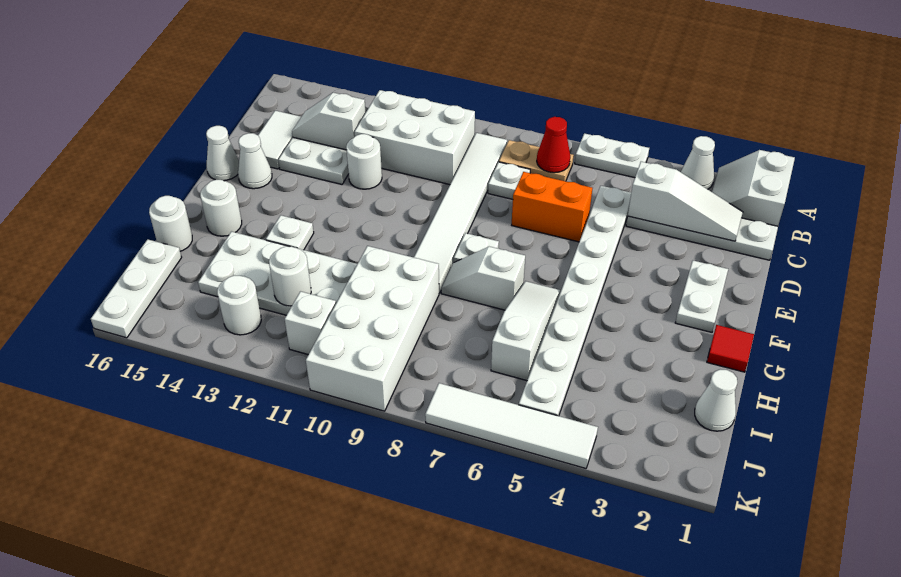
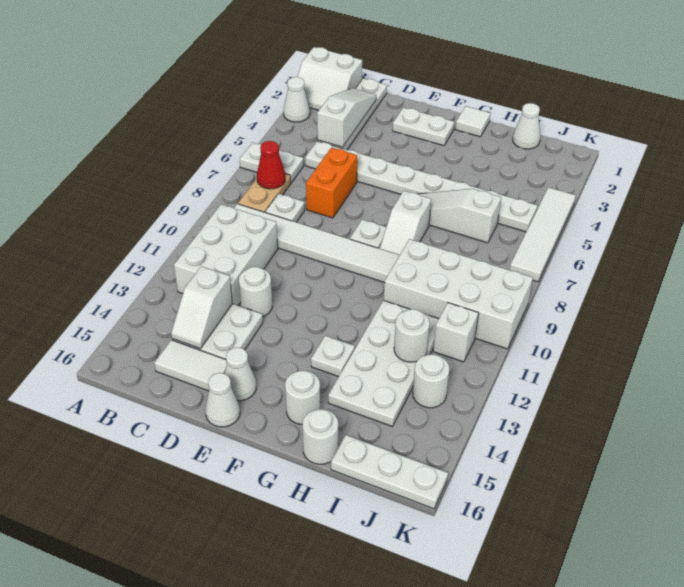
white plate A5:A6 level 1 -> white plate A6:B6 level 1
red tile G1 level 1 -> white tile G1 level 1

